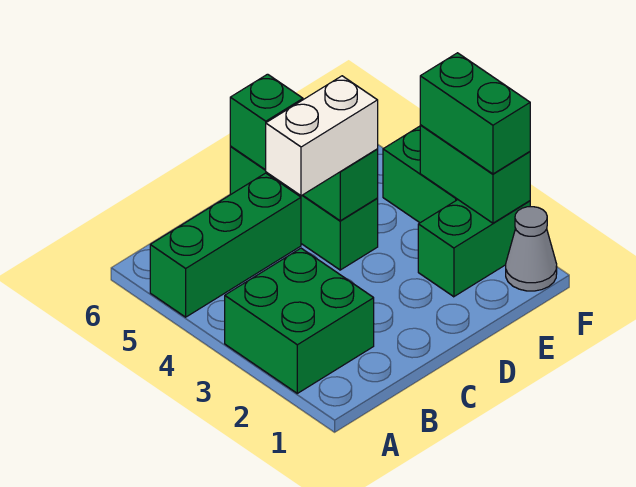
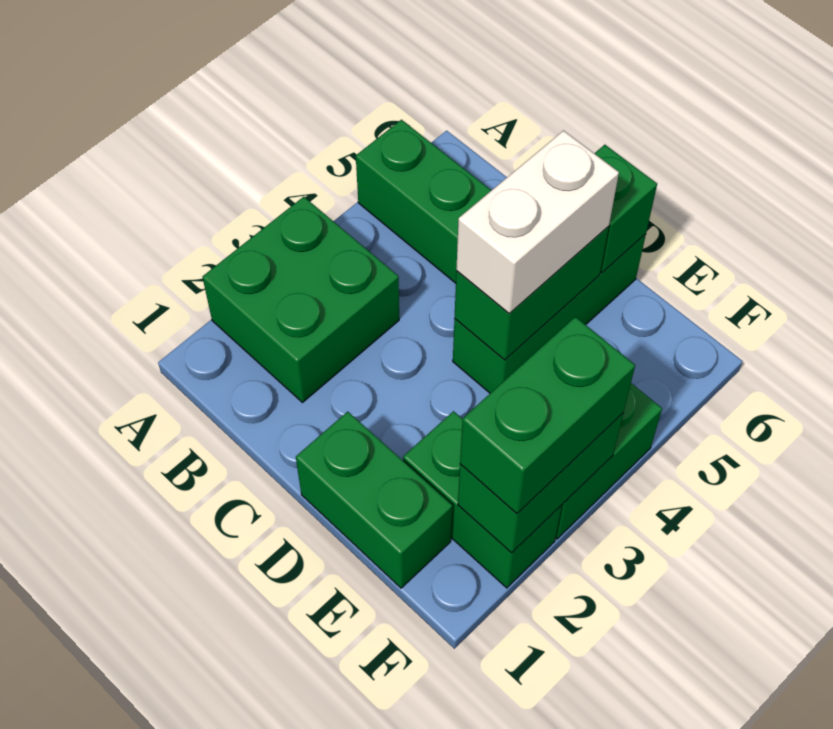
white brick C4:D4 level 3 -> white brick D4:D5 level 3
none -> green brick D1:E1 level 1
grey cone F1 level 1 -> none

